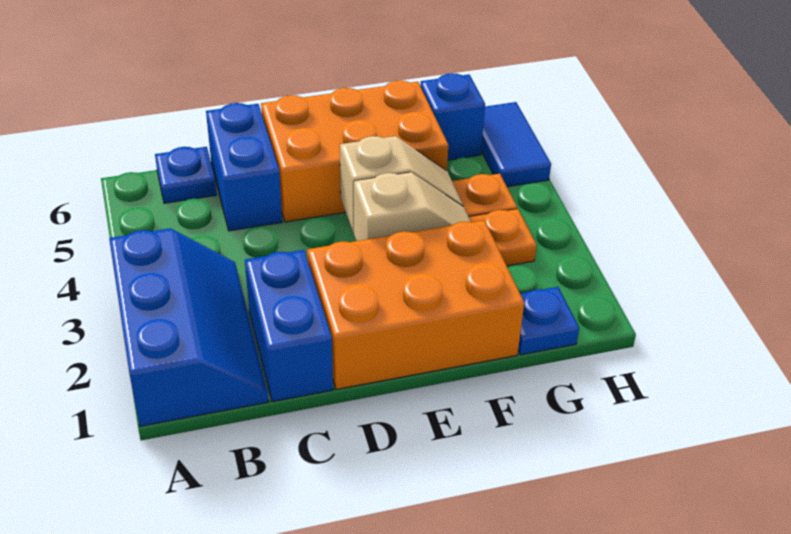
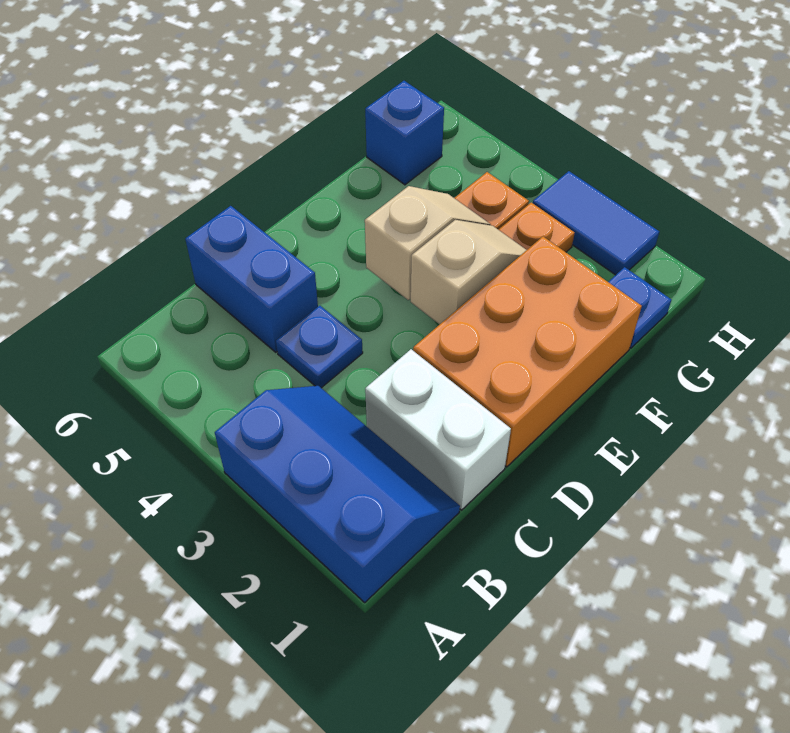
blue plate B6 level 1 -> blue plate C4 level 1
blue brick C1:C2 level 1 -> white brick C1:C2 level 1
orange brick D5:F6 level 1 -> none
blue tile H5:H6 level 1 -> blue tile H2:H3 level 1

